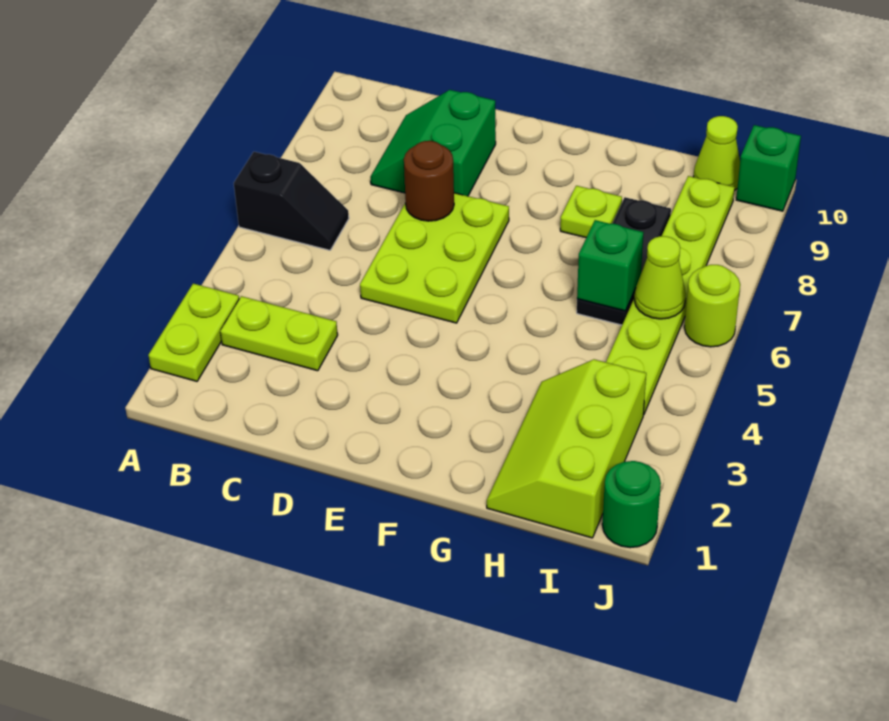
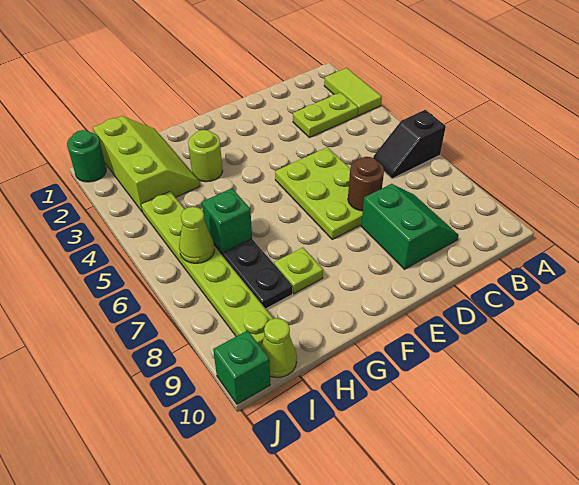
lime plate A2:A3 level 1 -> lime tile A2:A3 level 1
lime round brick J6 level 1 -> lime round brick G3 level 1

